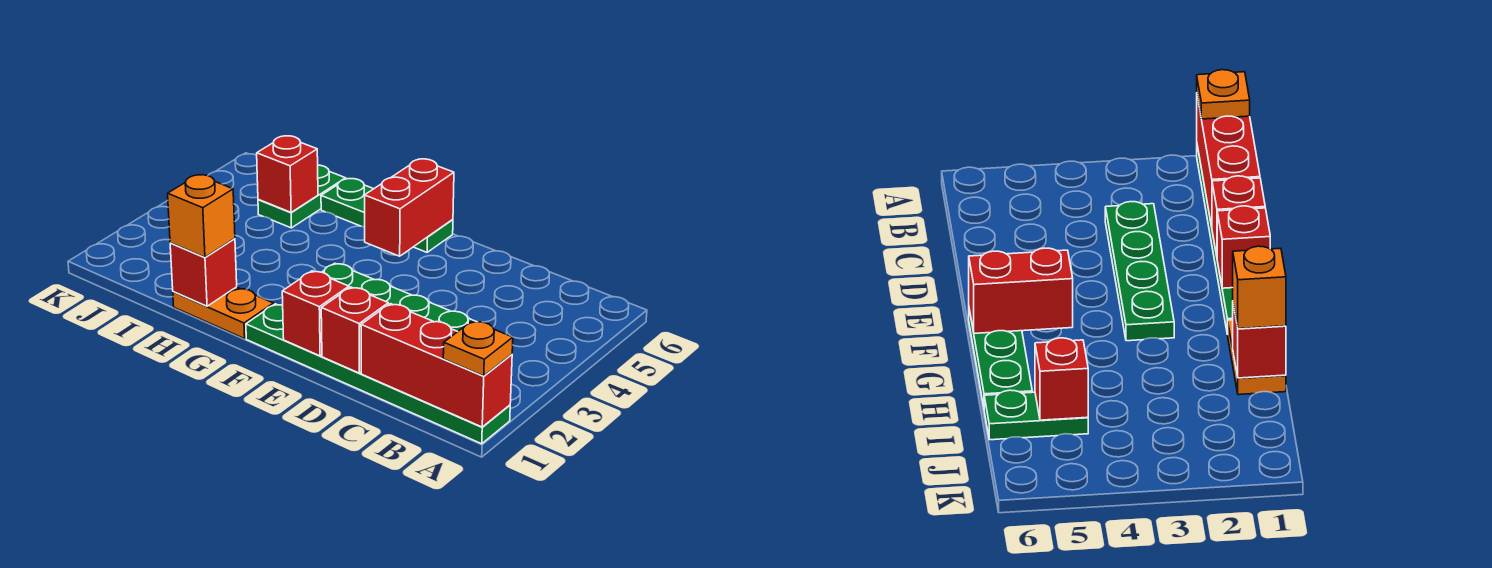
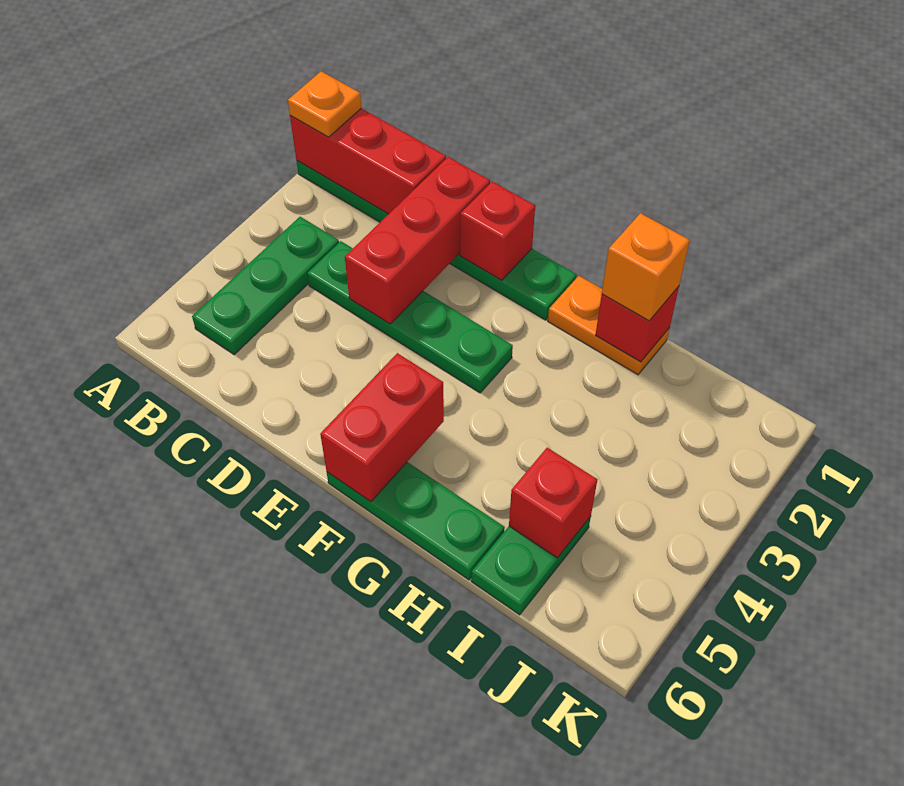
none -> green plate B3:B5 level 1
red brick D1 level 2 -> red brick D1:D3 level 2

